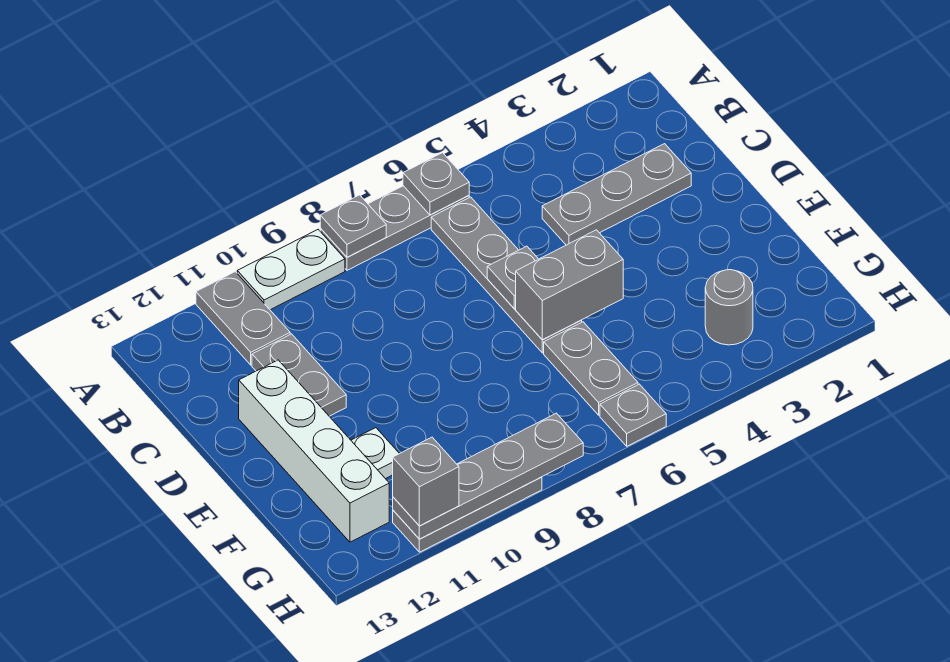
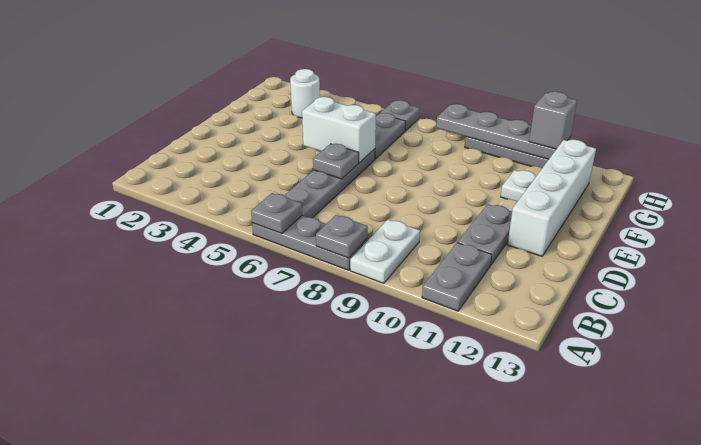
white plate A9:A10 level 1 -> white plate A9:B9 level 1
grey plate C2:C4 level 1 -> none
grey brick E5:E6 level 2 -> white brick E5:E6 level 2
grey round brick G3 level 1 -> white round brick G3 level 1

